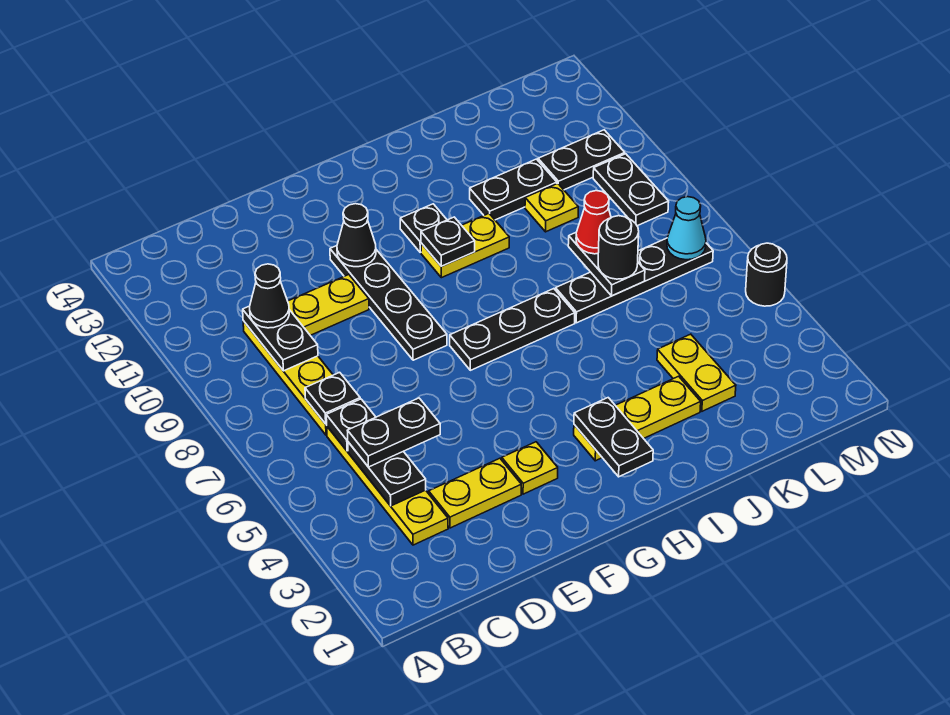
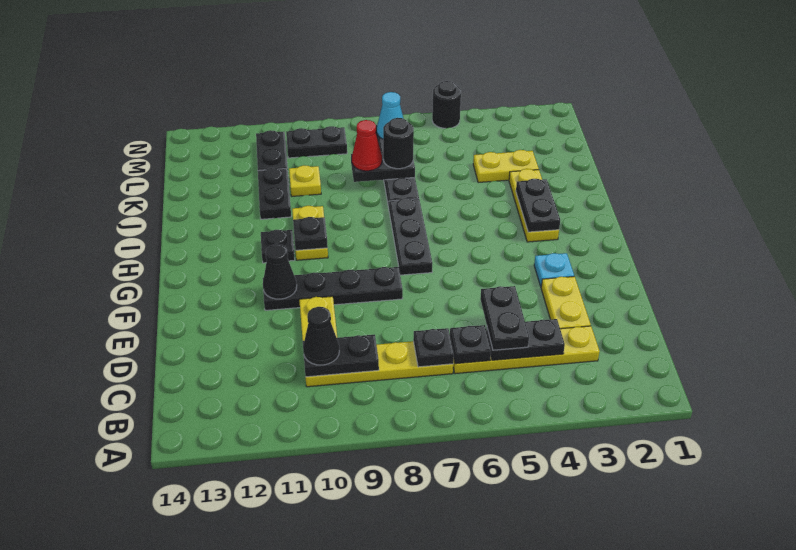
yellow plate F3 level 1 -> cyan plate F3 level 1
black plate H2:H3 level 2 -> black plate H3:I3 level 2

